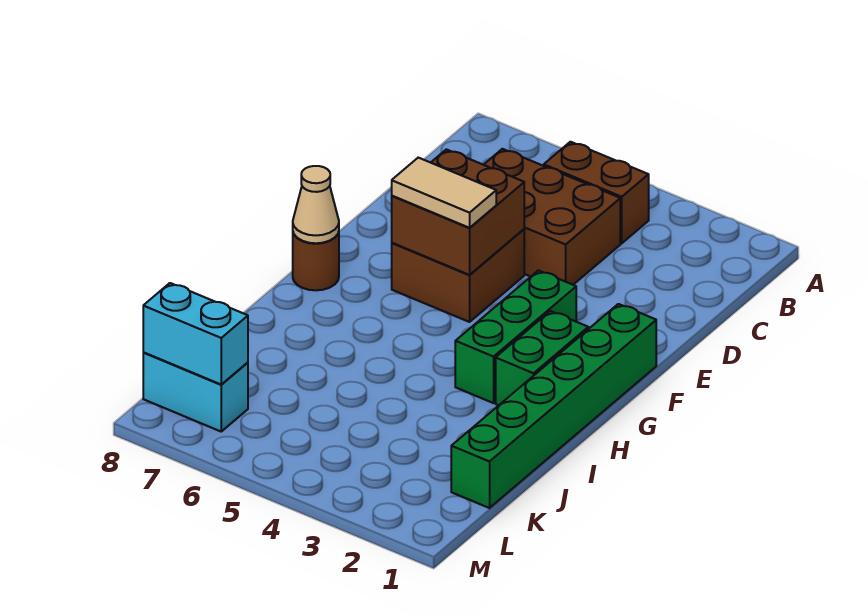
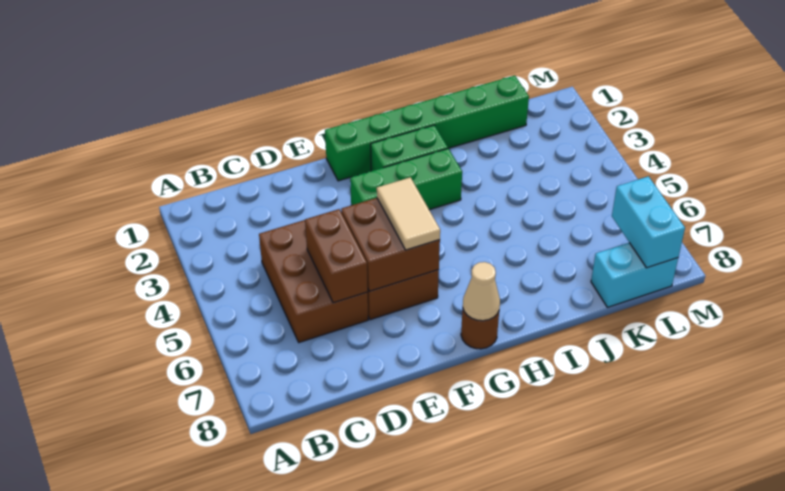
brown brick B4:B5 level 1 -> brown brick D5:D6 level 2
cyan brick L7:L8 level 1 -> cyan brick K8:L8 level 1

